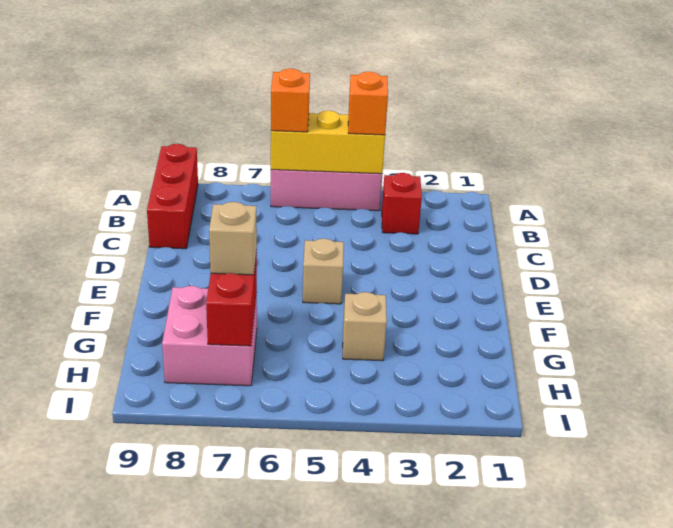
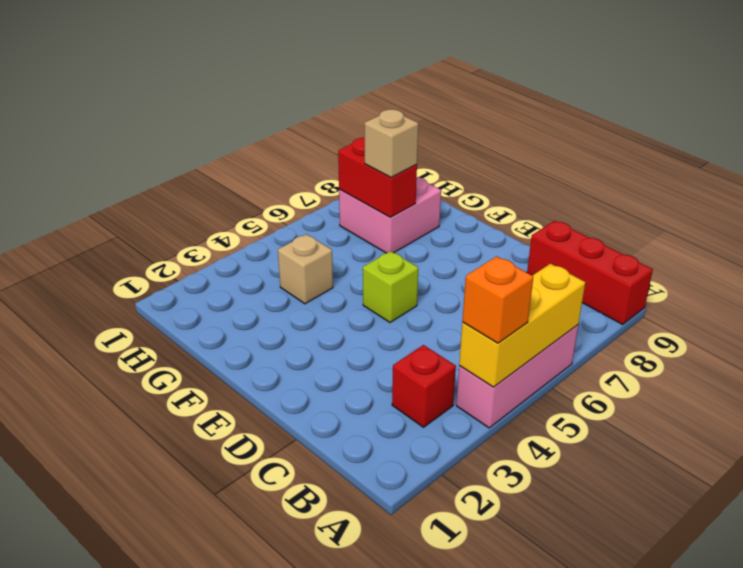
orange brick A6 level 3 -> none
tan brick E5 level 1 -> lime brick E5 level 1

